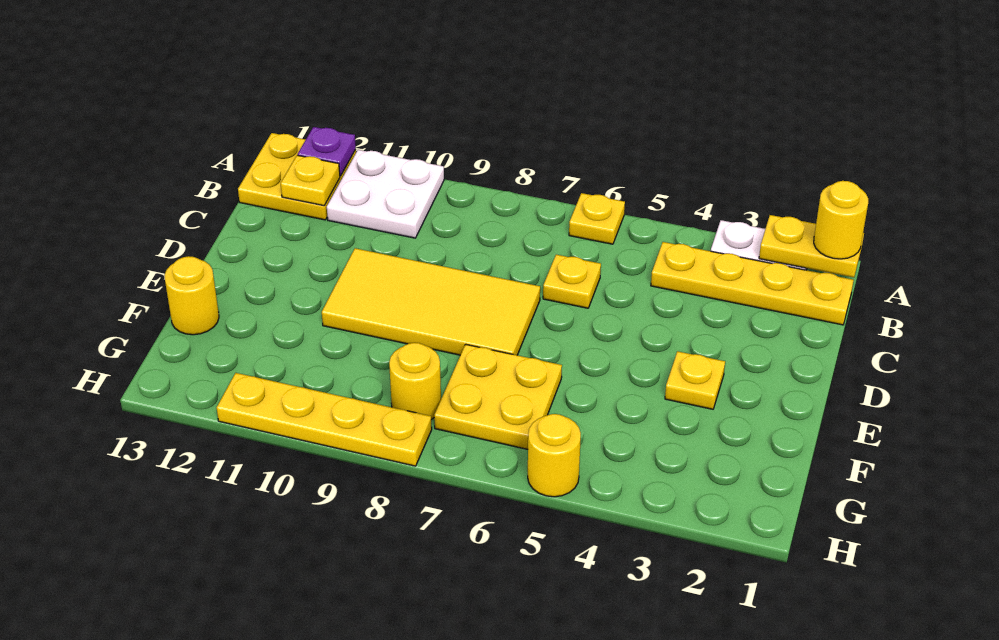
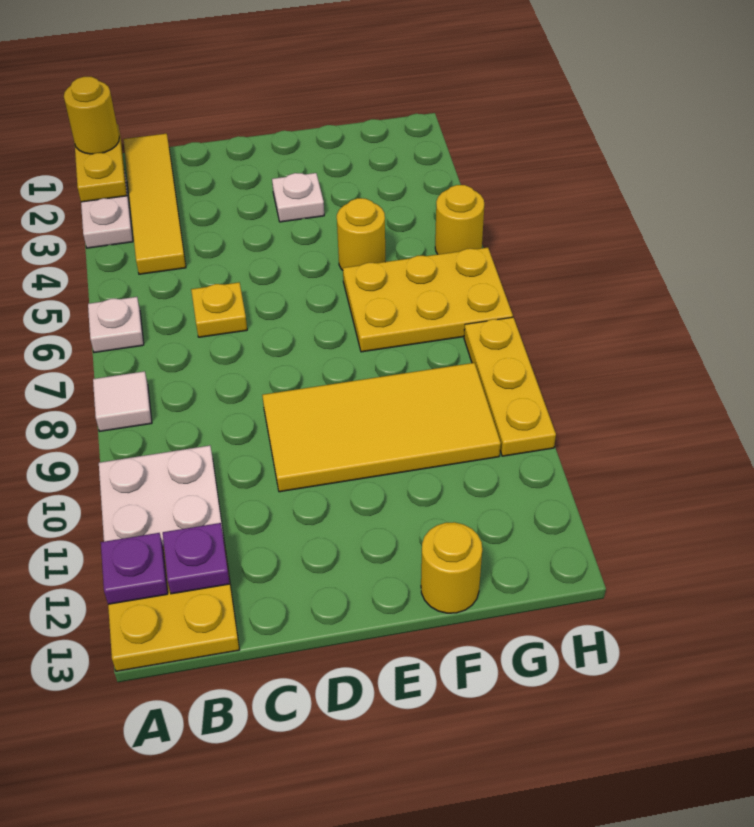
yellow plate A6 level 1 -> white plate A6 level 1
none -> white tile A8 level 1
yellow plate B1:B4 level 1 -> yellow tile B1:B4 level 1
yellow plate B12 level 2 -> purple plate B12 level 2
yellow tile D7:E10 level 1 -> yellow tile D9:G10 level 1
yellow plate E3 level 1 -> white plate E3 level 1
yellow plate F6:G7 level 1 -> yellow plate F6:H7 level 1
yellow round brick G8 level 1 -> yellow round brick F5 level 1
yellow plate H8:H11 level 1 -> yellow plate H8:H10 level 1

